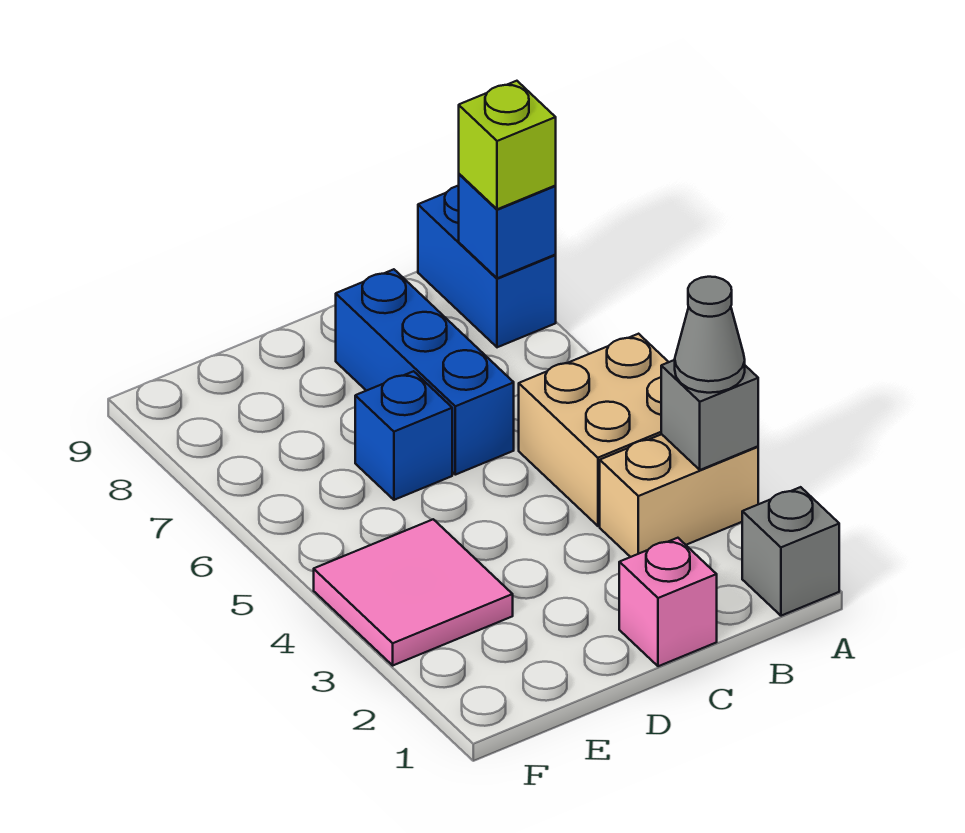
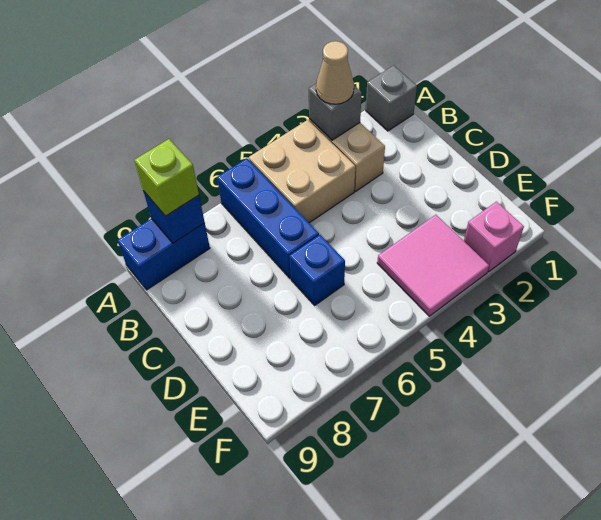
grey cone A3 level 3 -> tan cone A3 level 3
pink brick C1 level 1 -> pink brick F2 level 1
blue brick C6:C8 level 1 -> blue brick A6:C6 level 1

